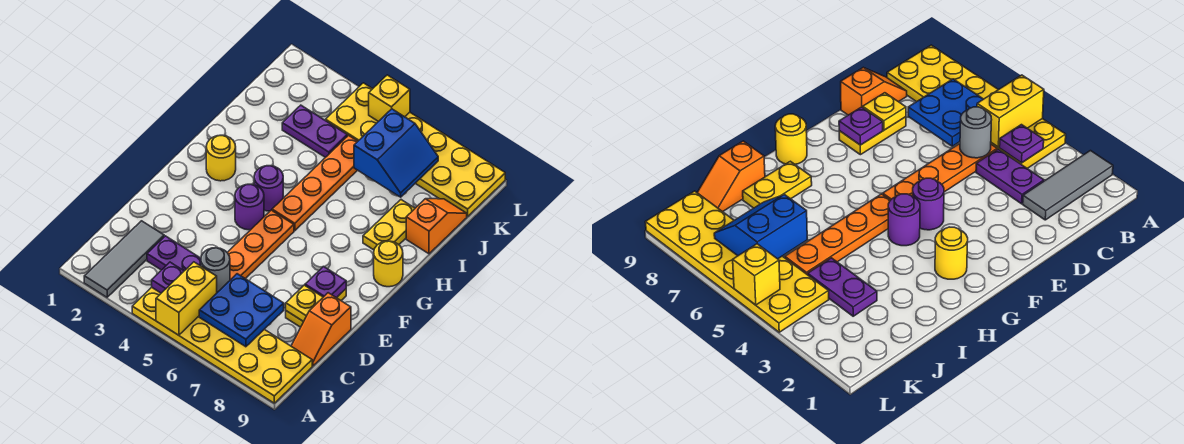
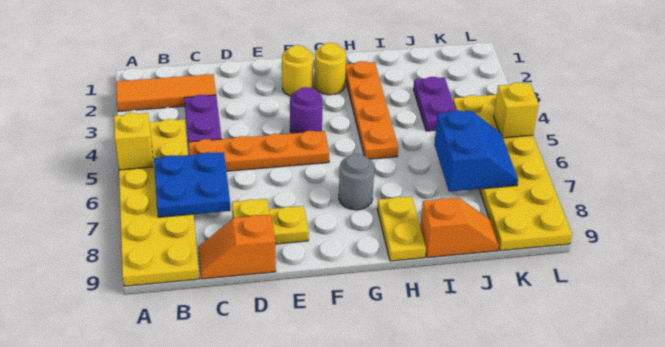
grey tile A2:C2 level 1 -> orange tile A2:C2 level 1
yellow brick A5:B5 level 2 -> yellow brick A5 level 2
purple plate B4 level 2 -> none
grey round brick C5 level 2 -> grey round brick G7 level 1
purple plate E8 level 2 -> none
purple round brick G4 level 1 -> none
orange plate G5:J5 level 1 -> orange plate H2:H5 level 1
yellow round brick G9 level 1 -> yellow round brick F2 level 1
yellow plate H8:I8 level 1 -> yellow plate H8:H9 level 1
blue slope J6:K7 level 2 top 6 -> blue slope J6:K7 level 2 top J

